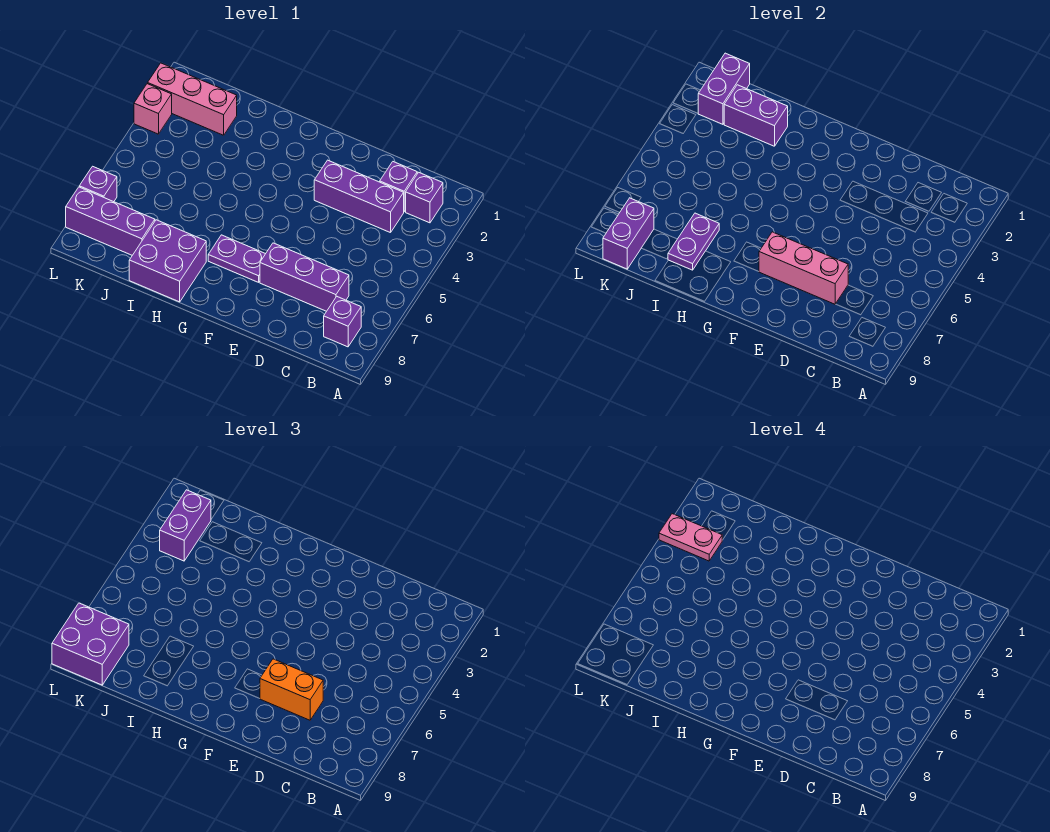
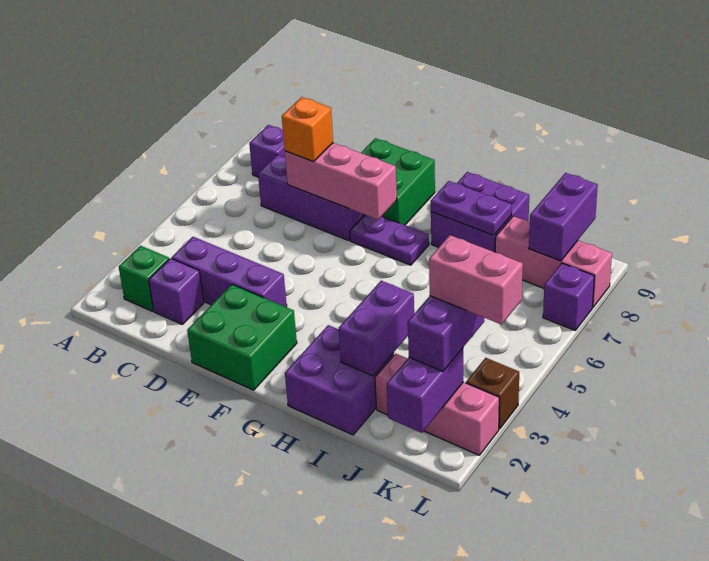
purple brick B2 level 1 -> green brick B2 level 1
orange brick D7:E7 level 3 -> orange brick D7 level 3
none -> green brick E1:F2 level 1
none -> green brick E8:F9 level 1
purple brick I2:J2 level 2 -> purple brick I2:I3 level 2
purple plate I7:I8 level 2 -> purple plate H8:I8 level 2
purple brick J8:L8 level 1 -> pink brick J8:L8 level 1
pink plate K3:L3 level 4 -> pink brick K3:L3 level 4
purple brick K8:L9 level 3 -> purple brick H1:I2 level 1
pink brick L3 level 1 -> brown brick L3 level 1

